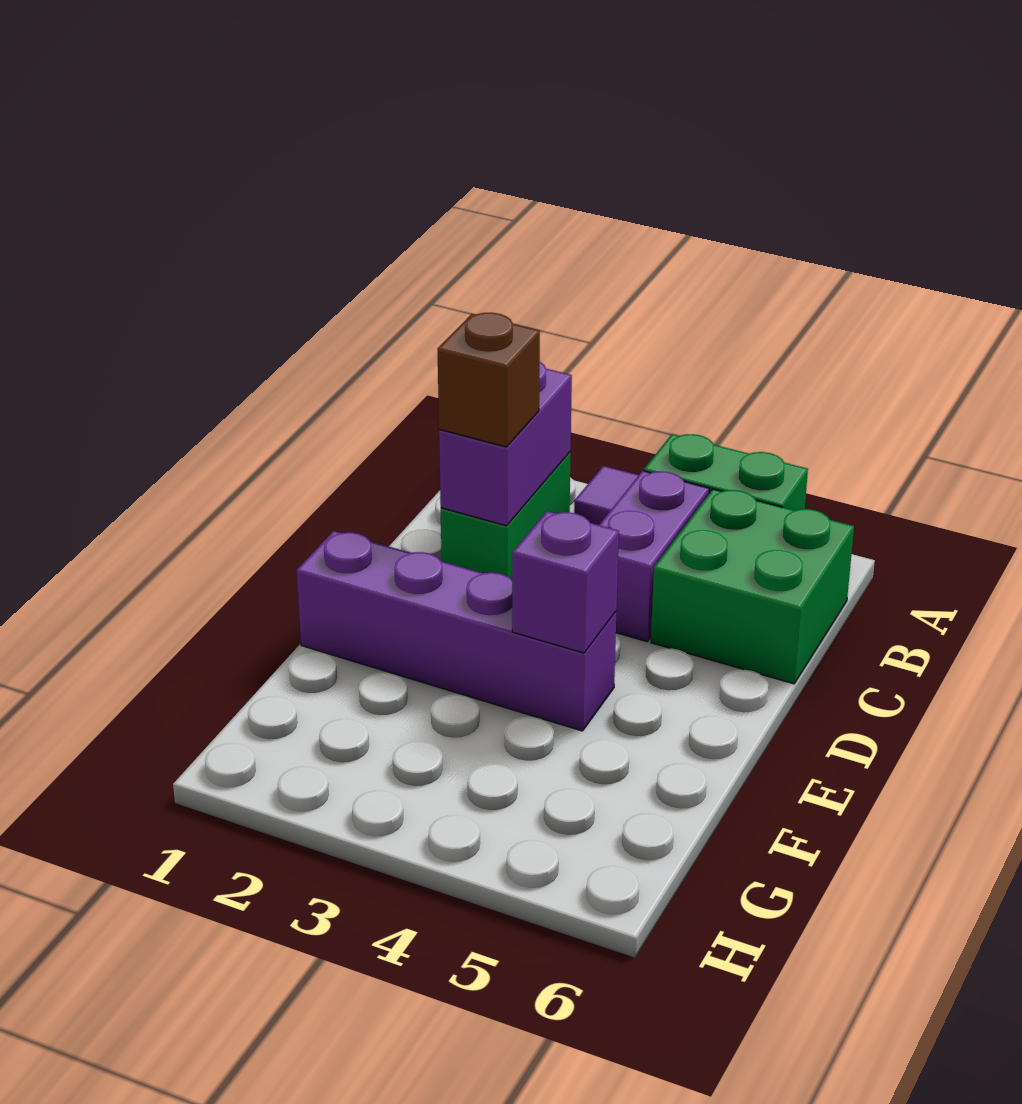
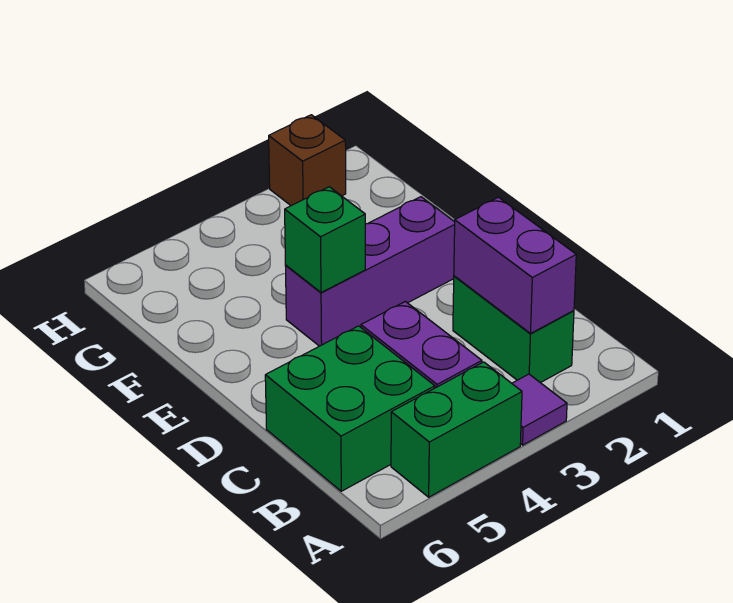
brown brick C2 level 3 -> brown brick H2 level 1
purple brick E1:E4 level 1 -> purple brick E2:E4 level 1
purple brick E4 level 2 -> green brick E4 level 2

